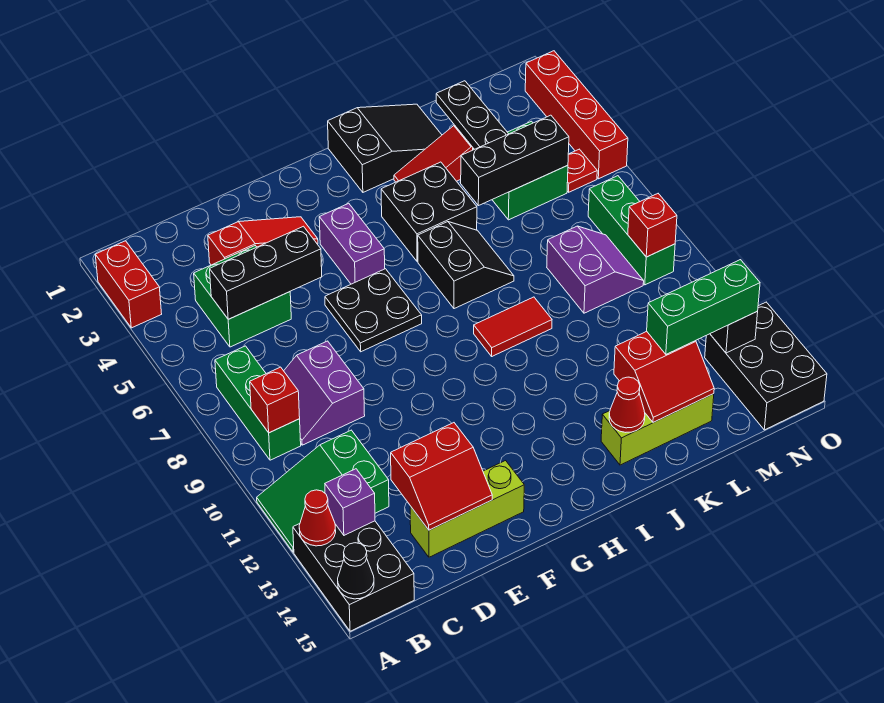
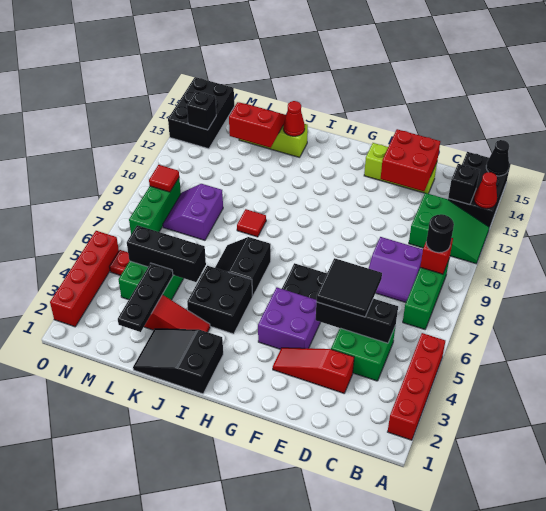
red brick A2:A3 level 1 -> red brick A2:A5 level 1
none -> black round brick B9 level 3
purple brick B13 level 2 -> black brick B13 level 2
purple slope C8:D9 level 1 top D -> purple slope C8:D9 level 1 top 9
none -> black tile D5:E6 level 3
red slope D13:E14 level 2 top 13 -> red brick D13:E14 level 2
purple brick G4:G5 level 1 -> purple brick F4:G5 level 1
red tile I9:J9 level 1 -> red tile J9 level 1
green brick L13:N13 level 3 -> none
red brick N9 level 2 -> red tile N9 level 2

